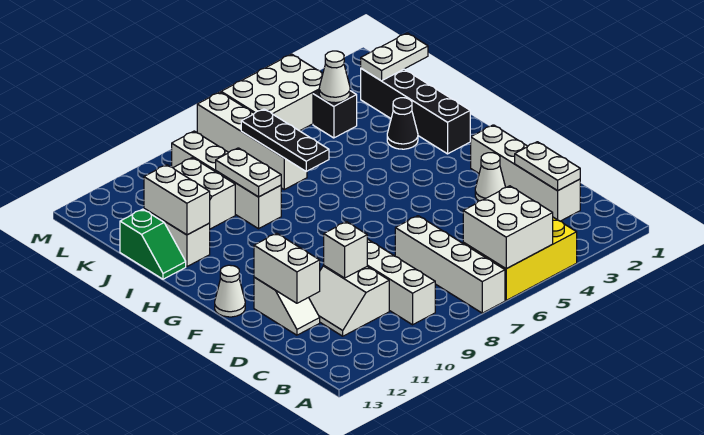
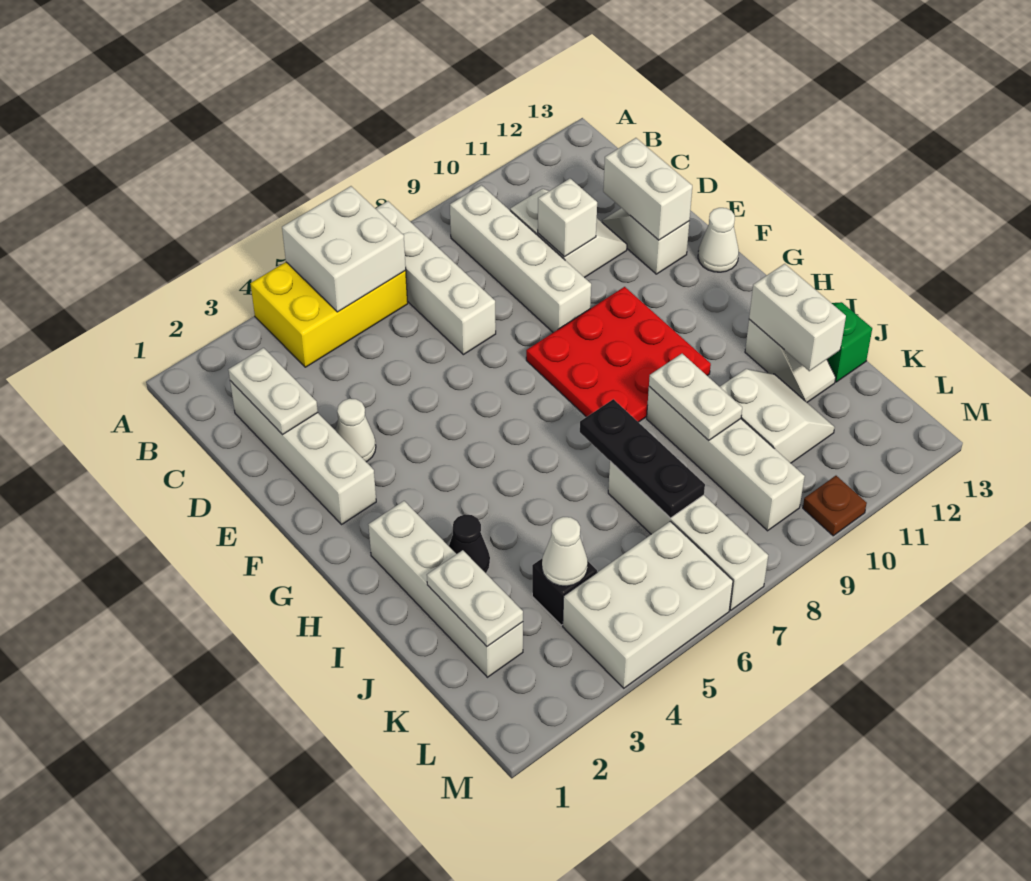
none -> red plate F8:H10 level 1
black brick H2:K2 level 1 -> white brick H2:K2 level 1
white plate K1:K2 level 2 -> white plate J2:K2 level 2
none -> brown plate M10 level 1

